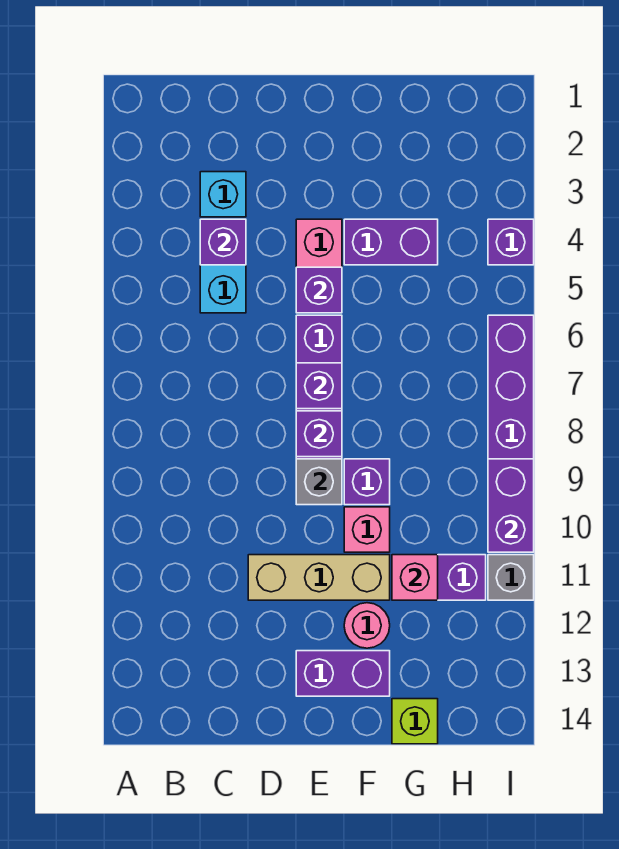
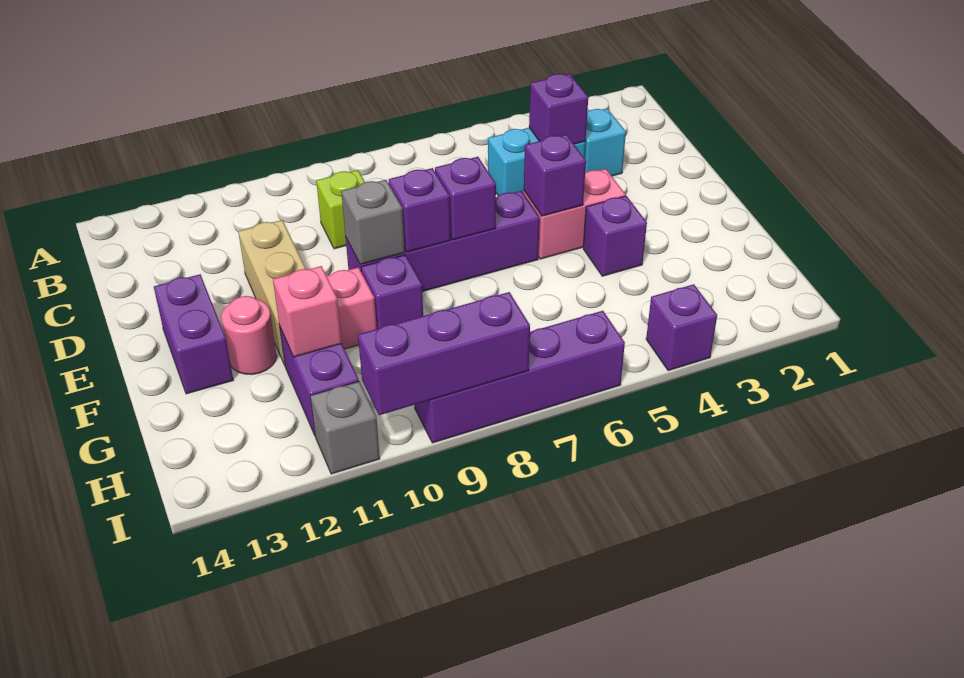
purple brick F4:G4 level 1 -> purple brick F4 level 1
lime brick G14 level 1 -> lime brick C9 level 1
purple brick I9:I10 level 2 -> purple brick I8:I10 level 2

